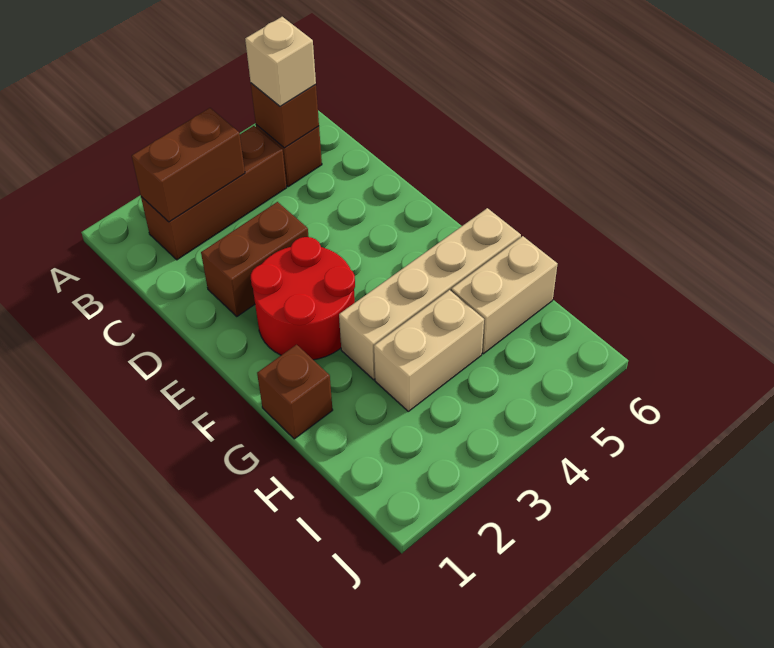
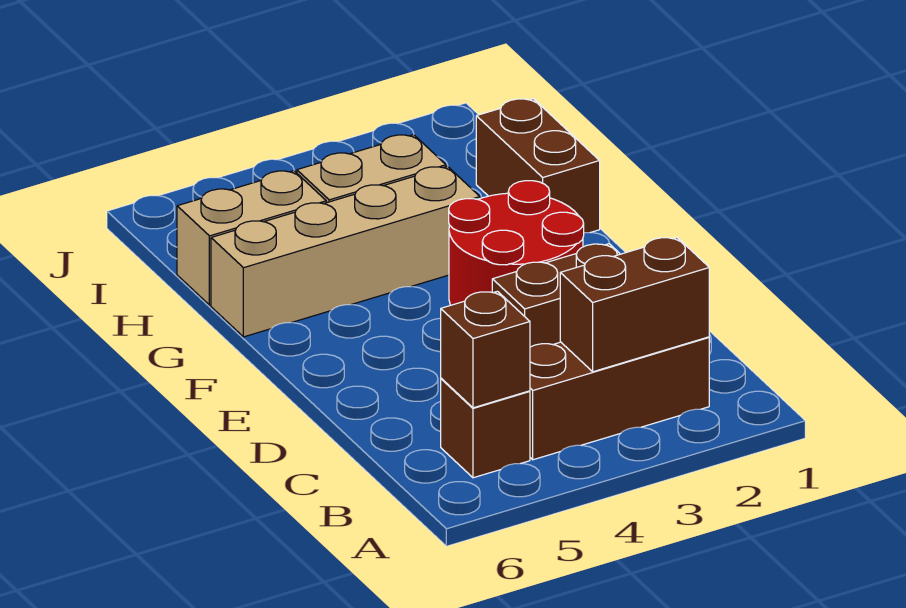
tan brick B5 level 3 -> none
brown brick G1 level 1 -> brown brick G1:H1 level 1

